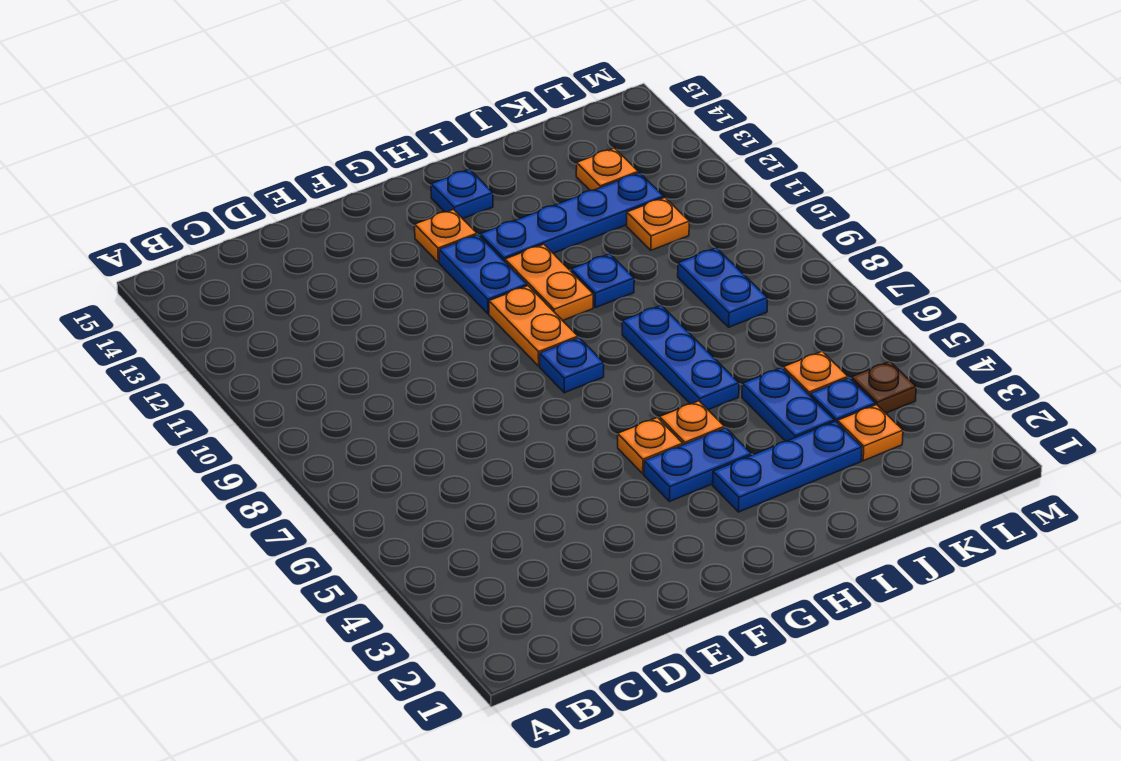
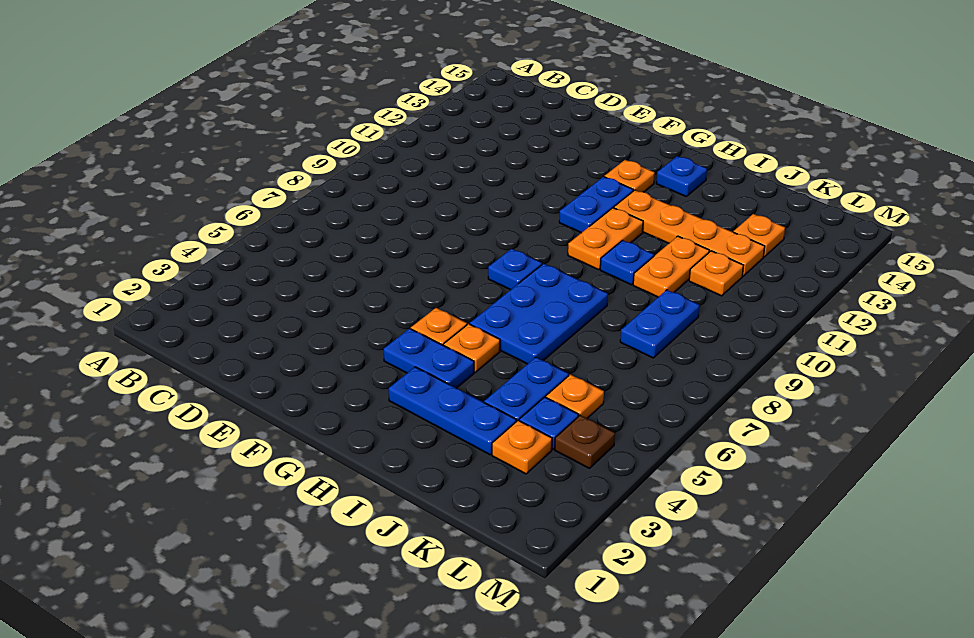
orange plate G9:G10 level 1 -> orange plate J10:J11 level 1
blue plate H12:K12 level 1 -> orange plate H12:K12 level 1
blue plate I6:I8 level 1 -> blue plate H6:I8 level 1

